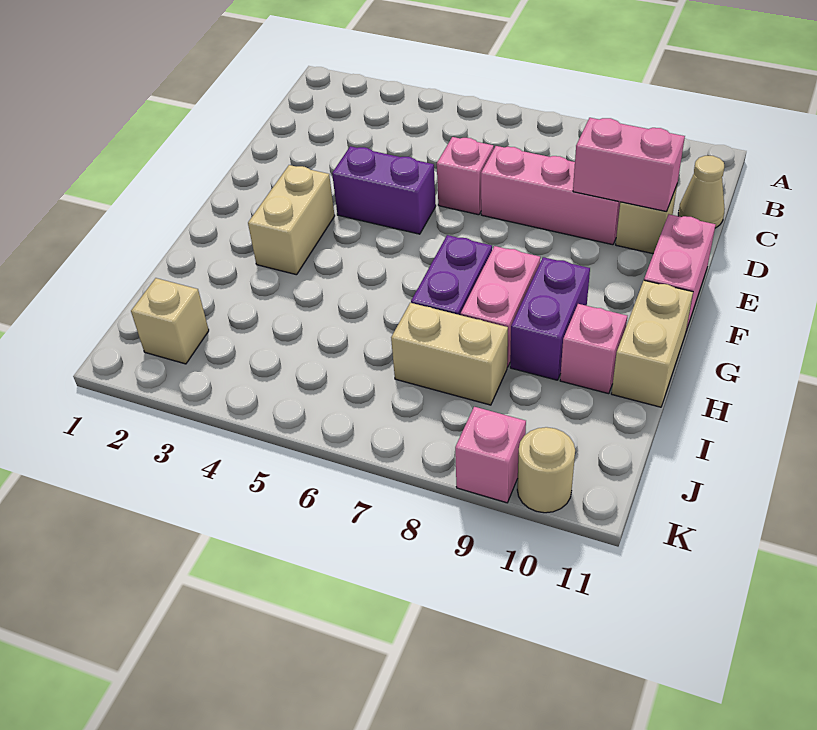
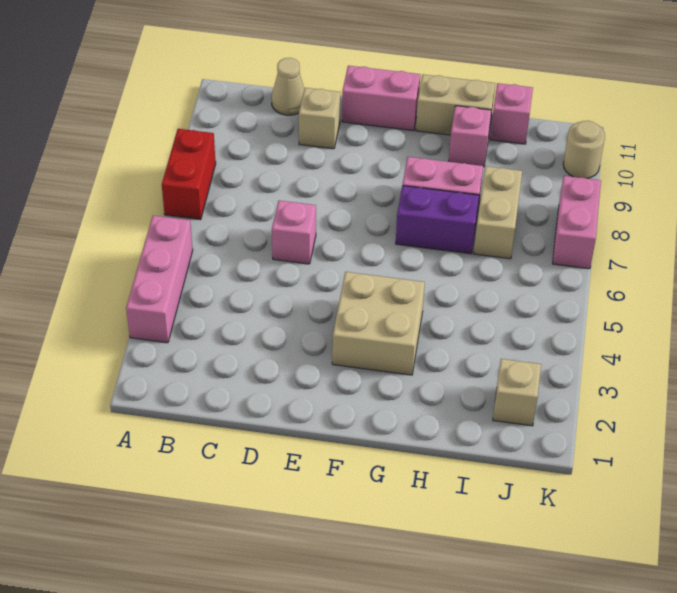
none -> red brick A7:A8 level 1
pink brick D7:D9 level 1 -> pink brick A3:A5 level 1
pink brick D9:D10 level 2 -> pink brick K7:K8 level 1
purple brick E4:E5 level 1 -> none
tan brick F3:G3 level 1 -> tan brick F3:G4 level 1
purple brick G9:H9 level 1 -> none
pink brick K9 level 1 -> pink brick I11 level 1

